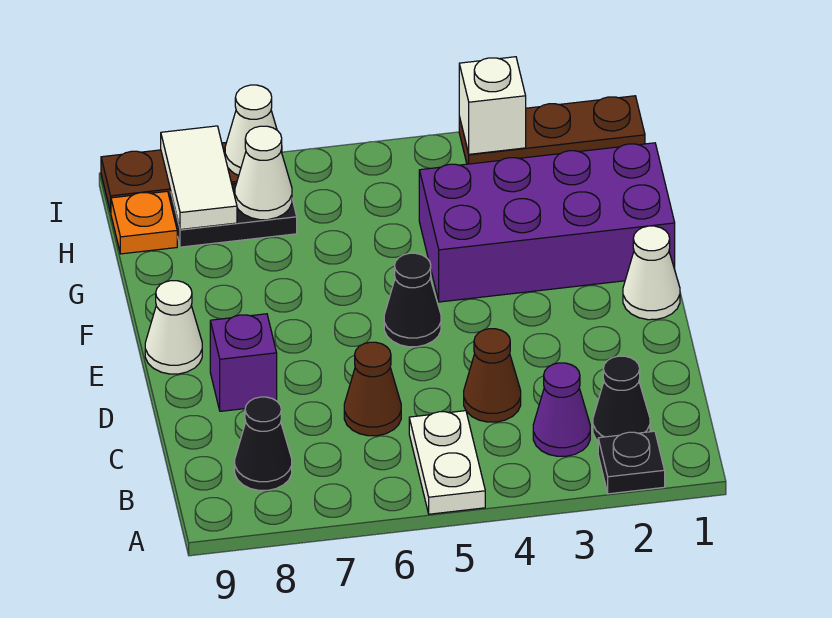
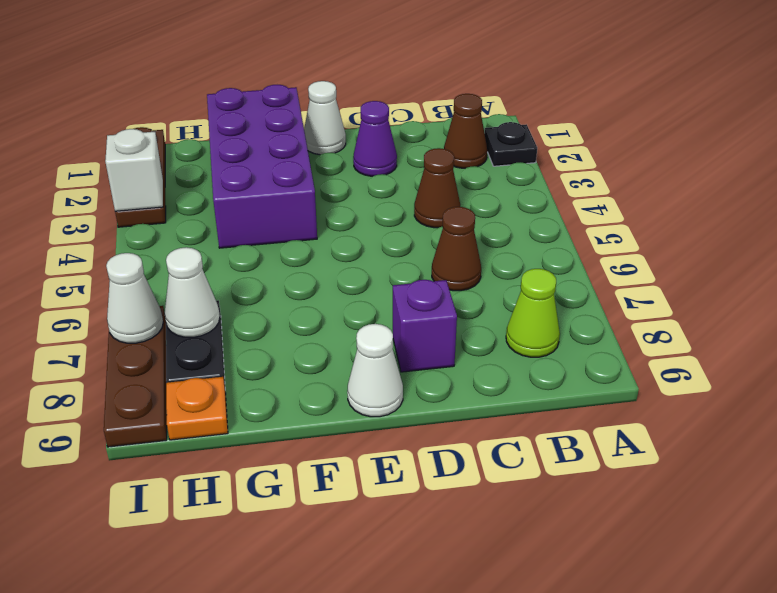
white plate A5:B5 level 1 -> none
black cone B2 level 1 -> brown cone B2 level 1
purple cone B3 level 1 -> purple cone D2 level 1
black cone B8 level 1 -> lime cone B8 level 1
black cone E5 level 1 -> none
white tile H8:I8 level 2 -> none

